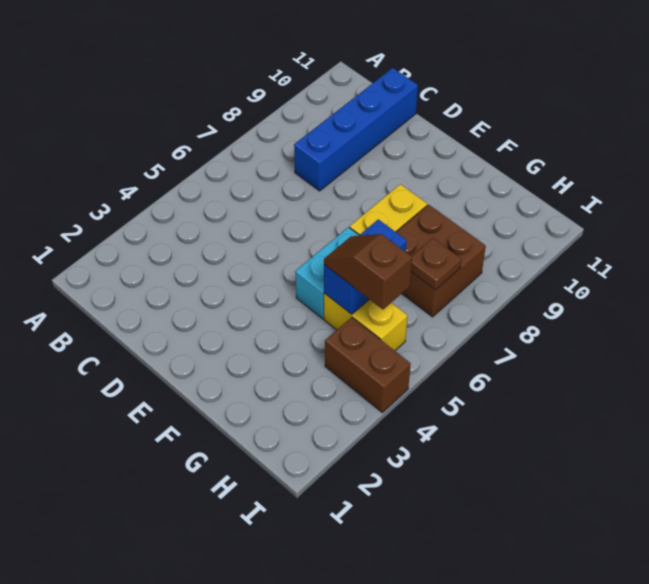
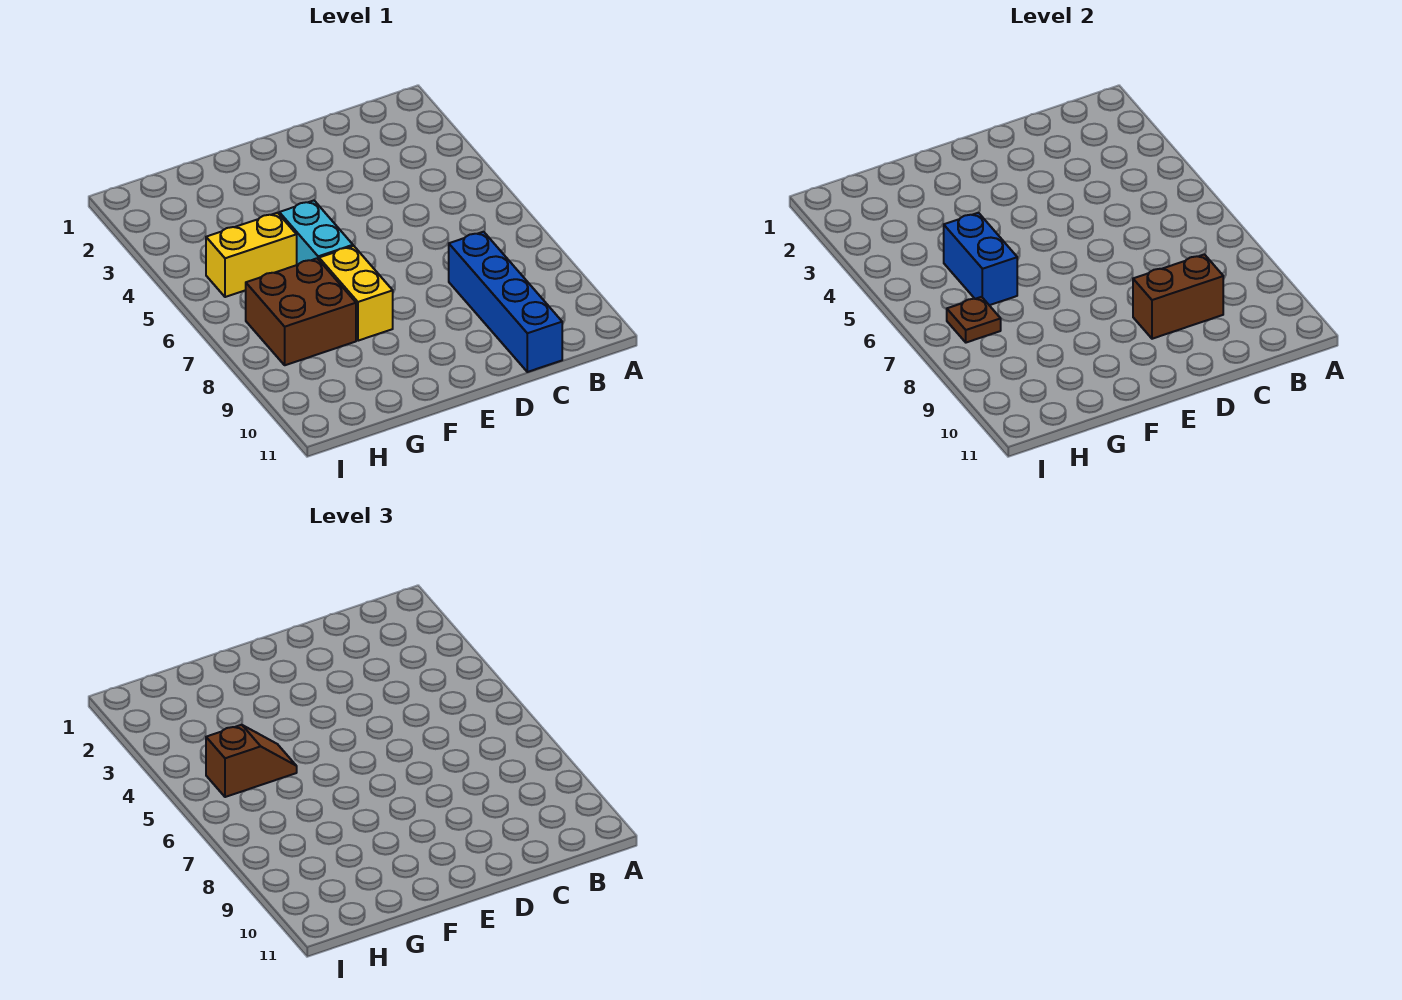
brown brick H4:I4 level 1 -> brown brick C9:D9 level 2

